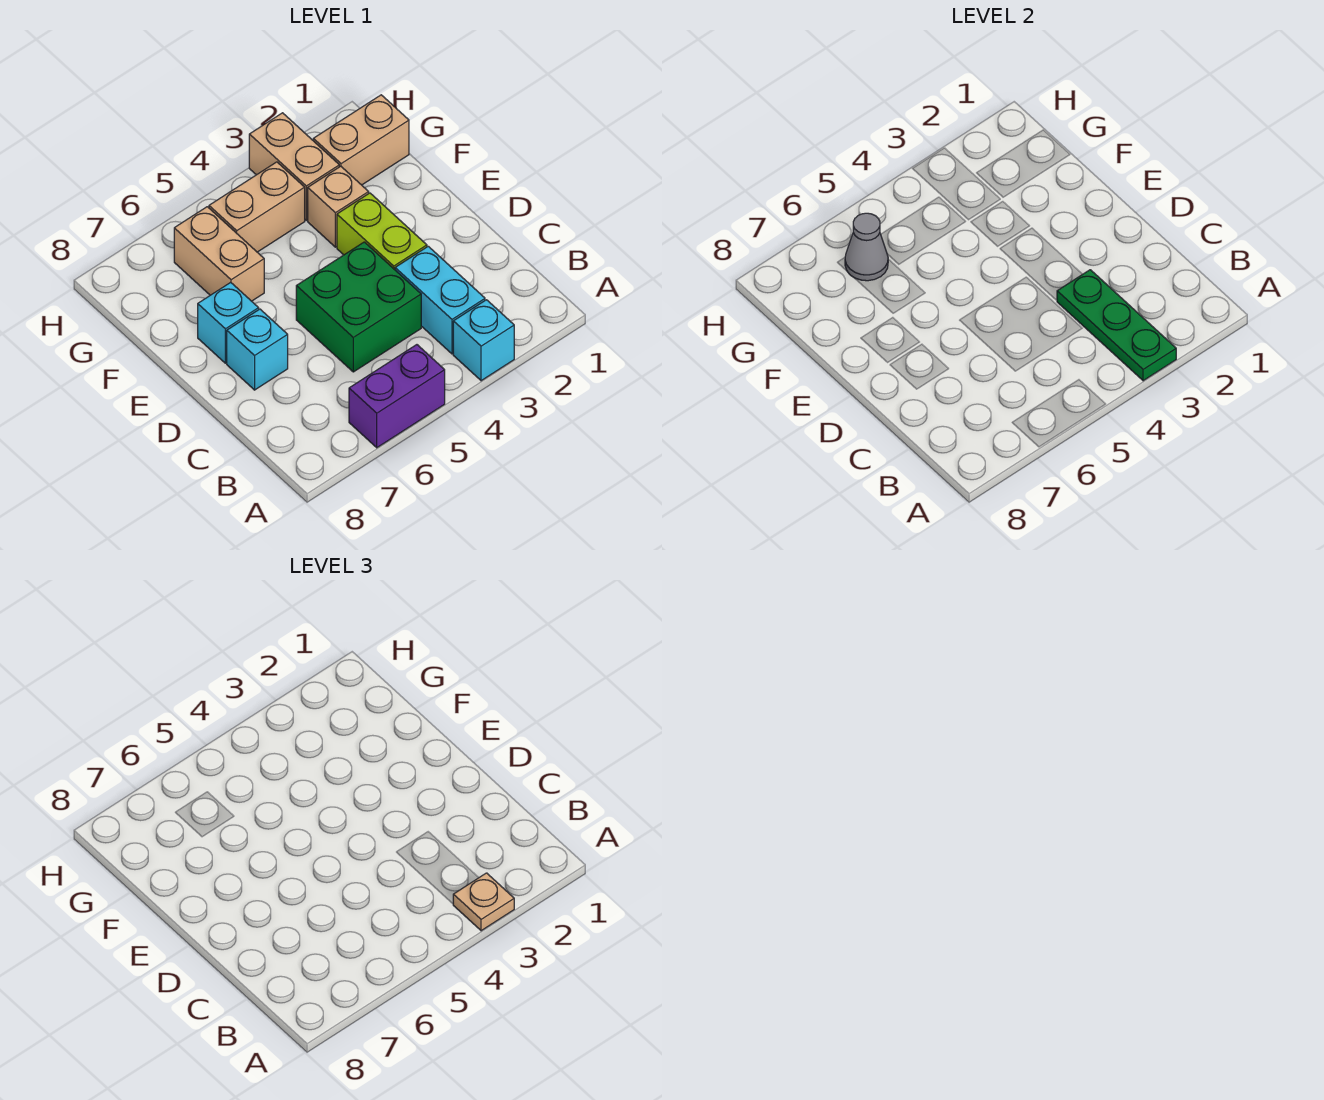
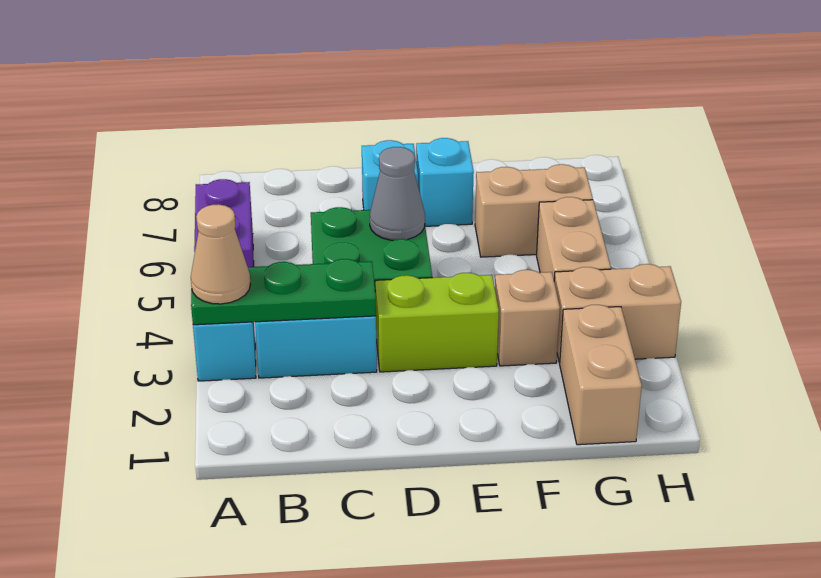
tan plate A3 level 3 -> tan cone A3 level 3
grey cone G6 level 2 -> grey cone D5 level 2

